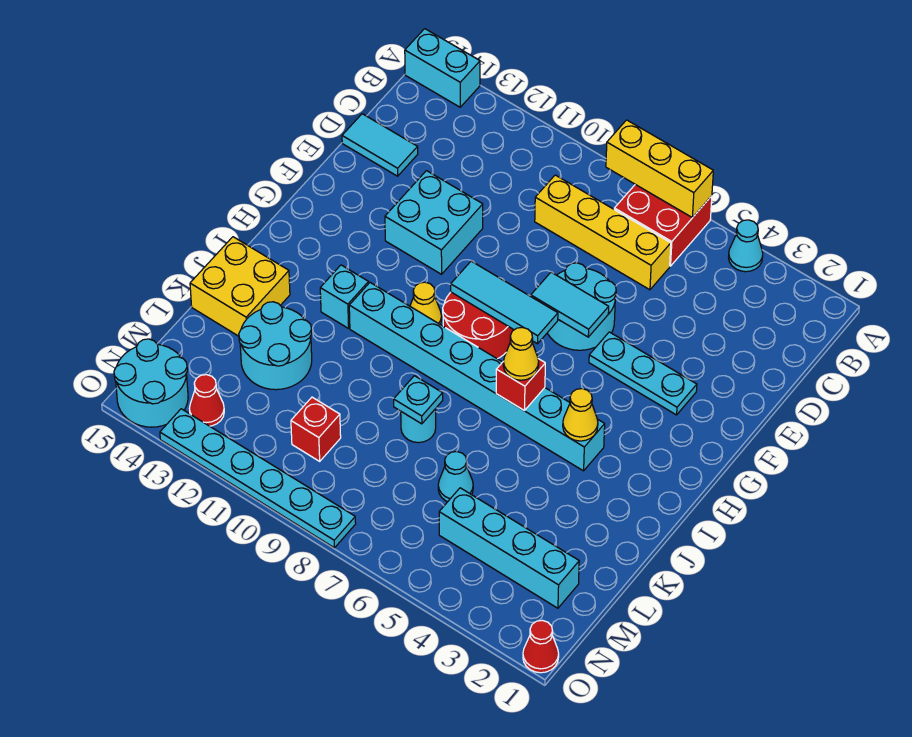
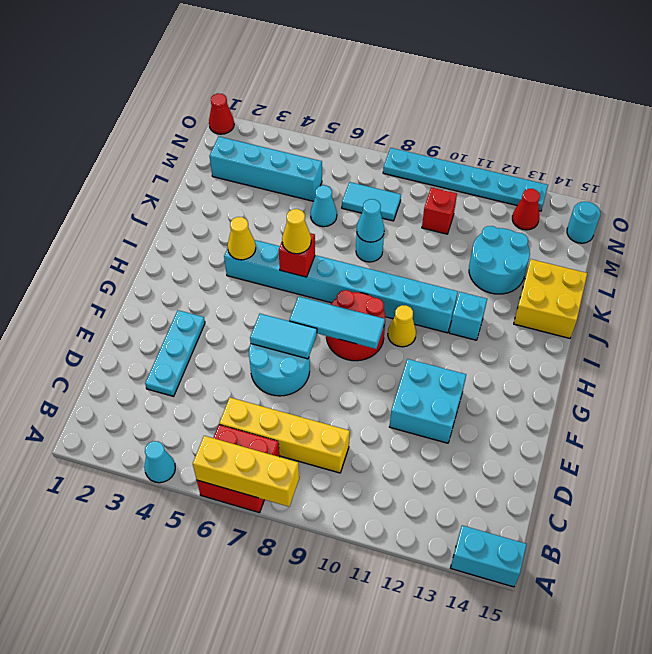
cyan tile D14:D15 level 1 -> cyan tile M7:M8 level 1
cyan plate F3:F5 level 1 -> cyan plate D3:F3 level 1
cyan plate K8 level 2 -> cyan cone K8 level 2
cyan round brick N14:O15 level 1 -> cyan round brick N15 level 1

